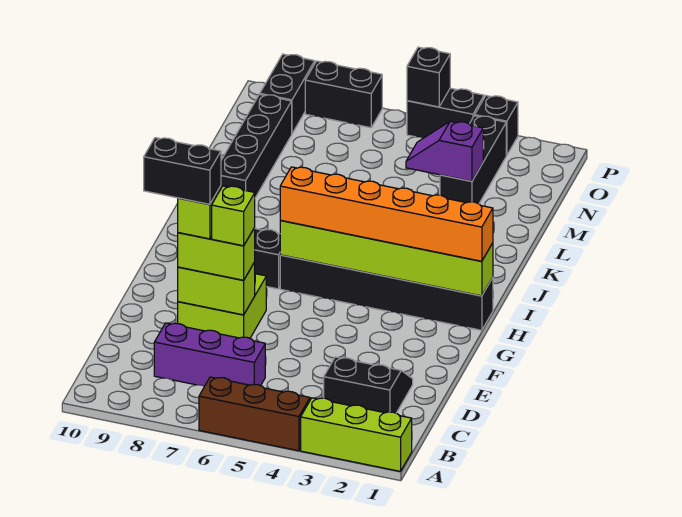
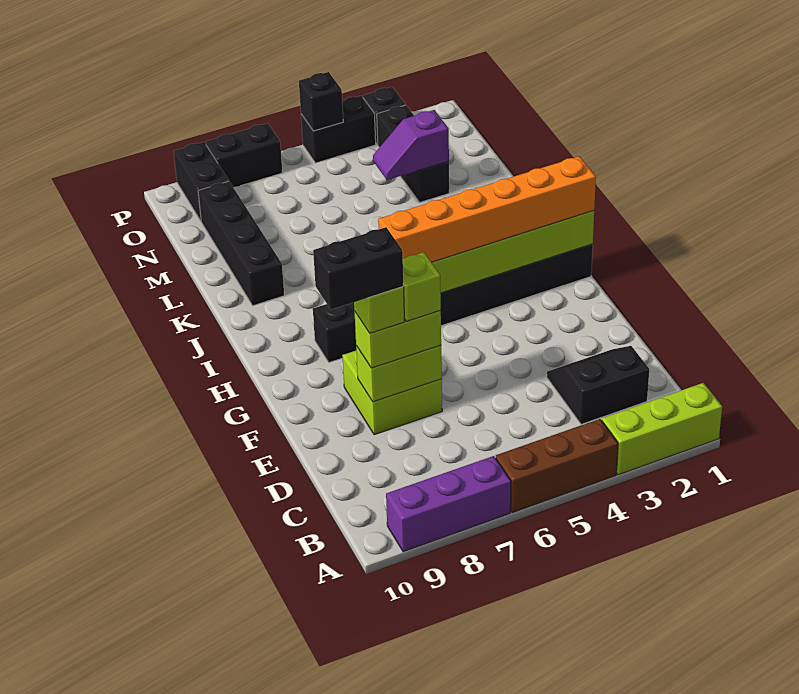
purple brick C6:C8 level 1 -> purple brick A7:A9 level 1

